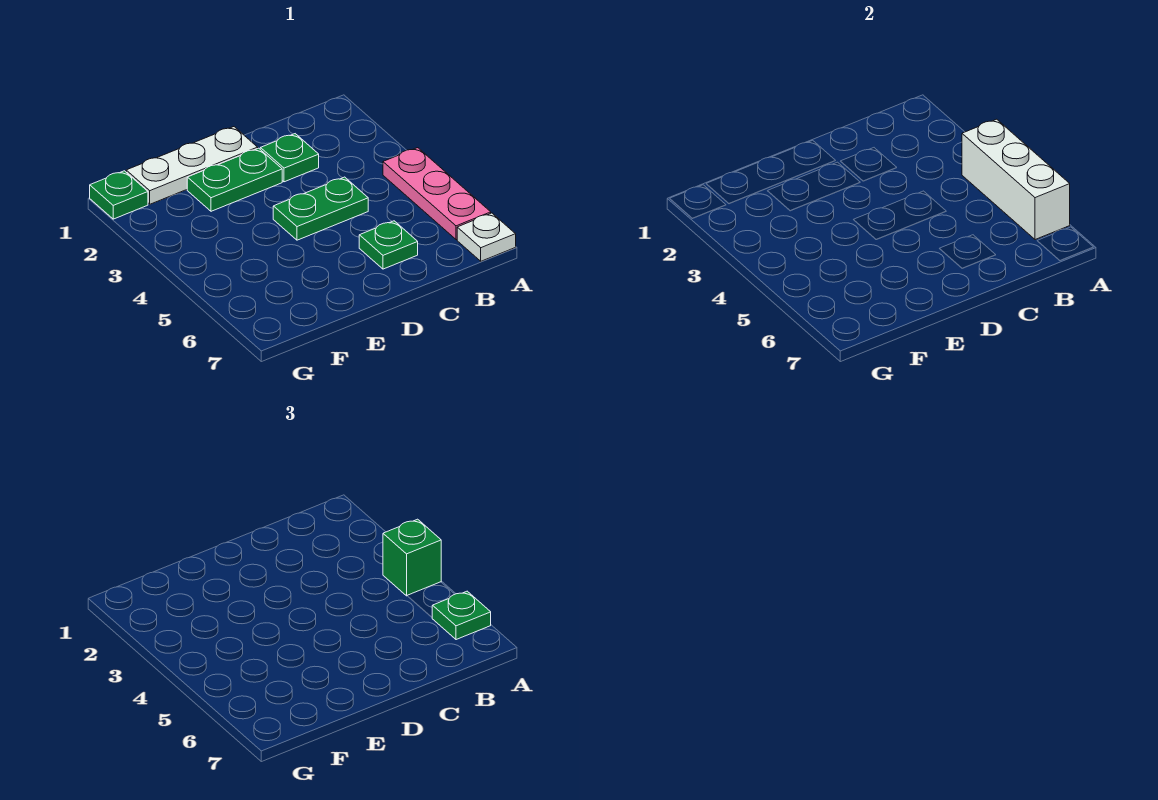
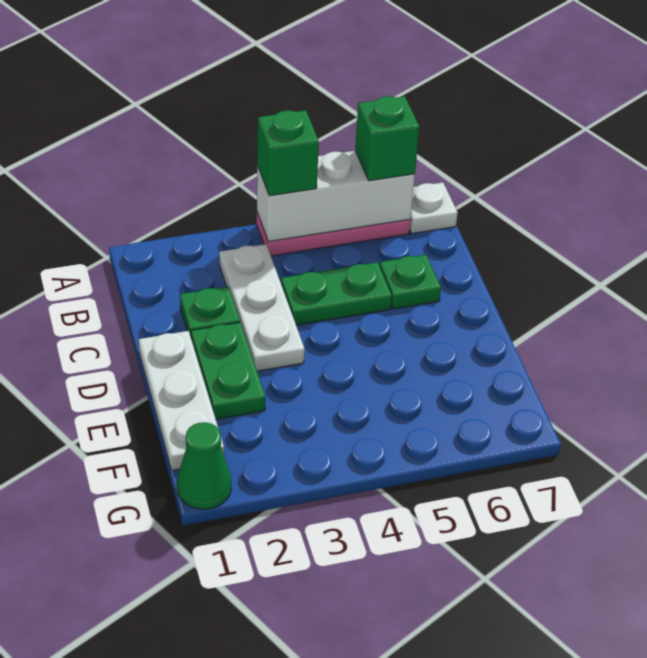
green plate A6 level 3 -> green brick A6 level 3
none -> white plate B3:D3 level 1
green plate C4:D4 level 1 -> green plate C4:C5 level 1
green plate G1 level 1 -> green cone G1 level 1

